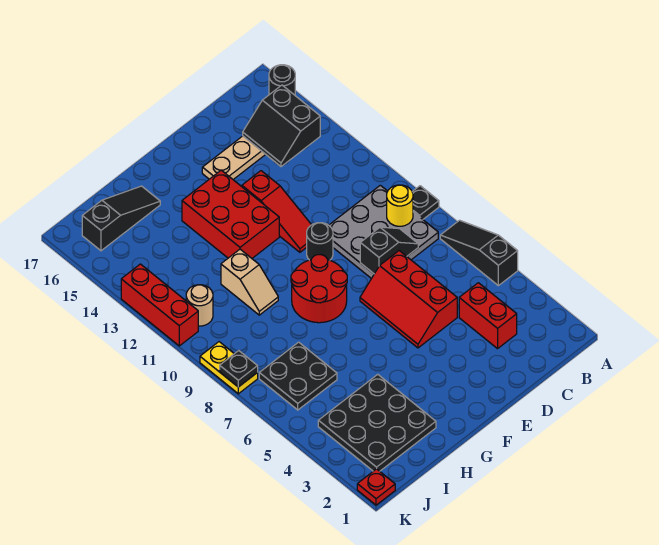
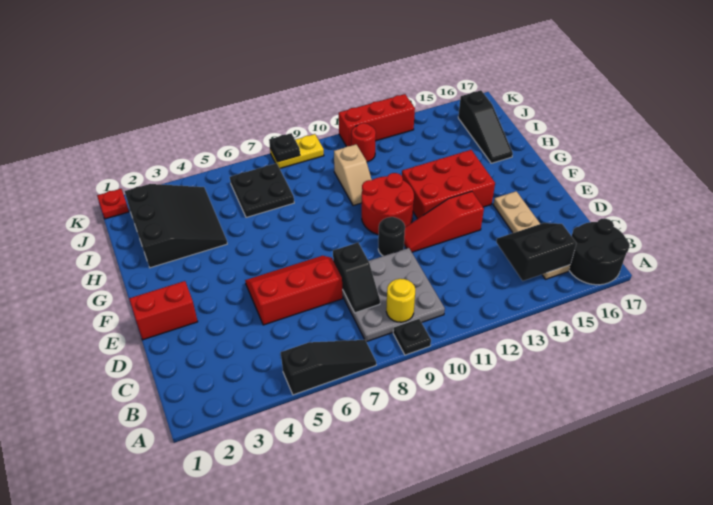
black round brick A16 level 1 -> black round brick A16:B17 level 1
red brick C3:C4 level 1 -> red brick E1:E2 level 1
red round brick F8:G9 level 1 -> red round brick F10:G11 level 1
black plate H2:J4 level 1 -> black slope H2:J4 level 1 top 2
tan slope H10:H11 level 1 top 11 -> tan slope H10:I10 level 1 top I
tan round brick J11 level 1 -> red round brick J11 level 1

